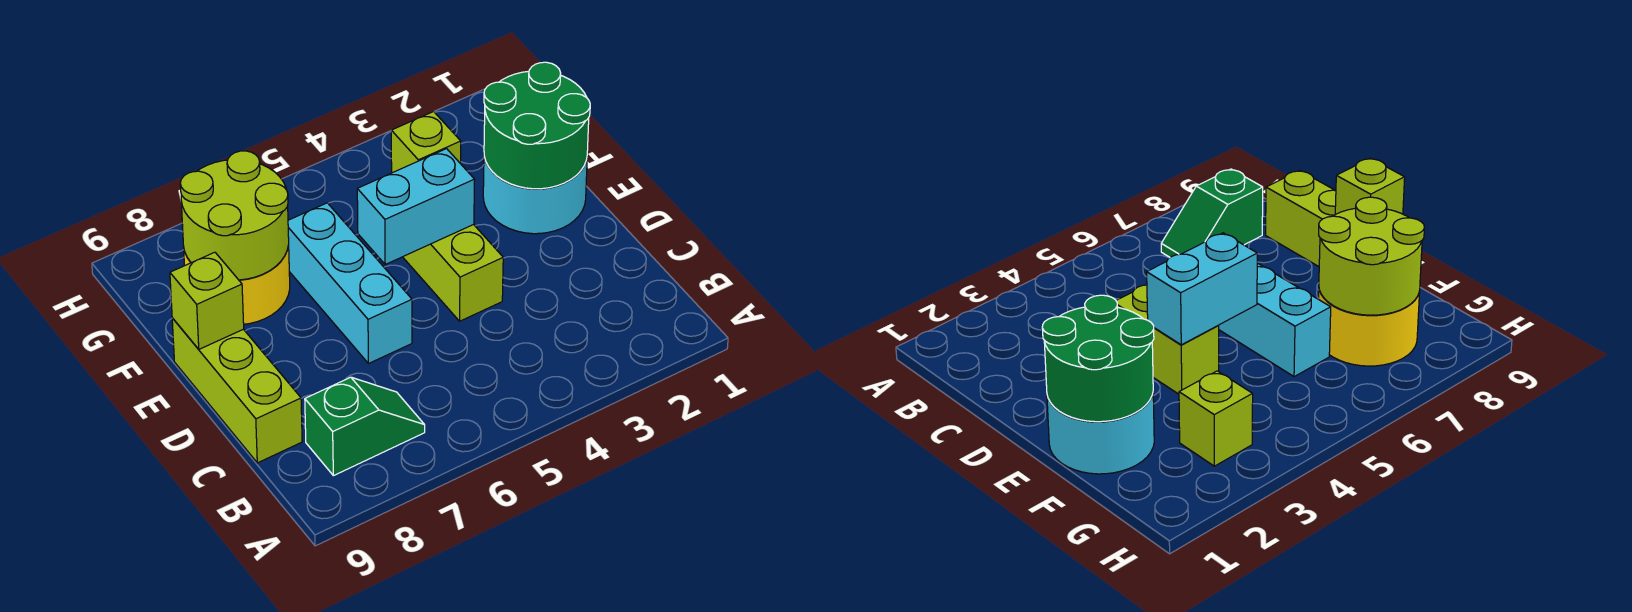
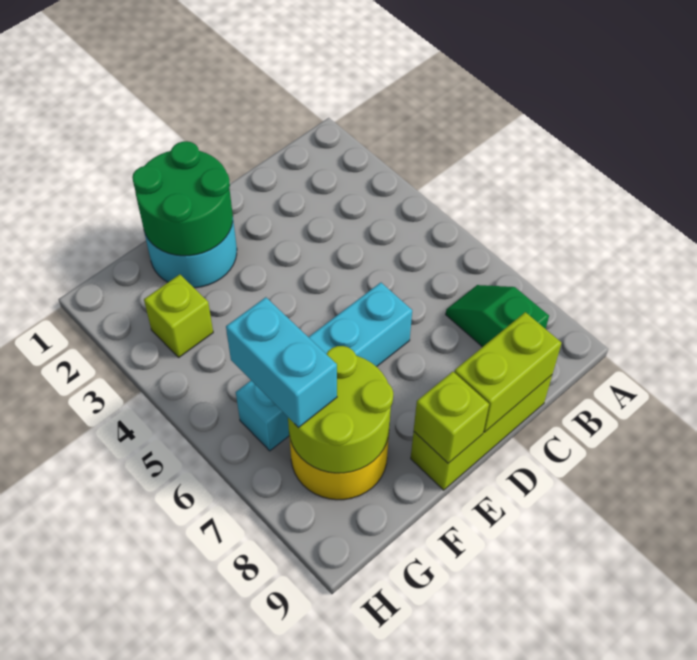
lime brick D4:E4 level 1 -> lime brick C9:D9 level 2
cyan brick D6:F6 level 1 -> cyan brick D6:G6 level 1
cyan brick E4:E5 level 2 -> cyan brick G6:G7 level 3

